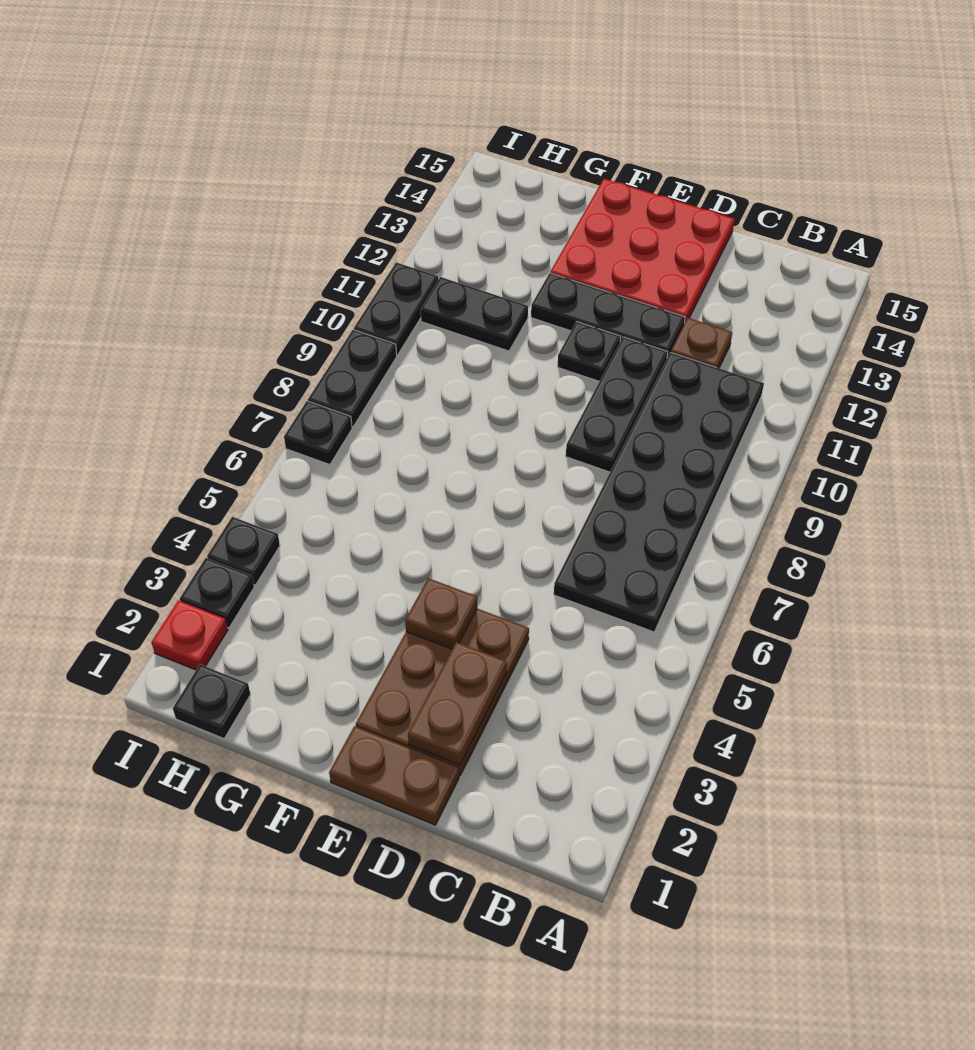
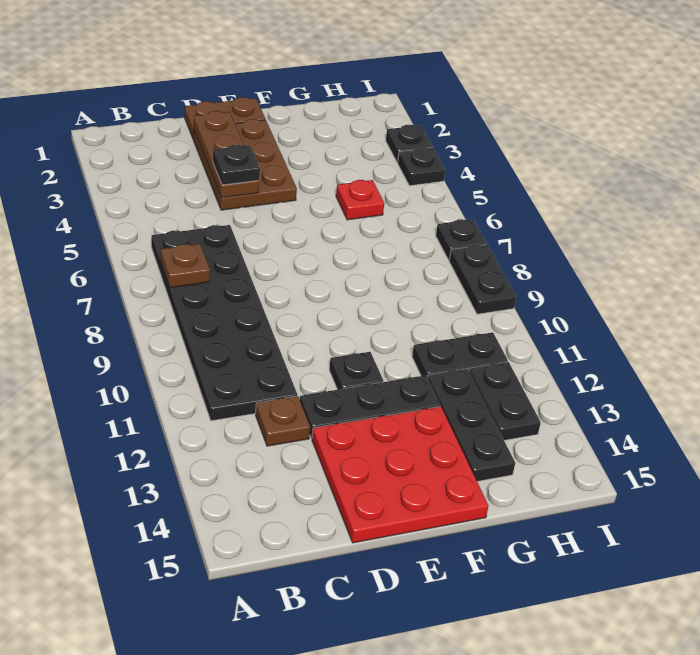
brown plate D2:D3 level 2 -> brown plate D2:D4 level 2
black plate D9:D11 level 1 -> black plate G12:G14 level 1
brown plate E4 level 2 -> brown plate B7 level 2
black plate H1 level 1 -> black plate D4 level 3
red plate I2 level 1 -> red plate G5 level 1
black plate I10:I11 level 1 -> black plate H12:H13 level 1

